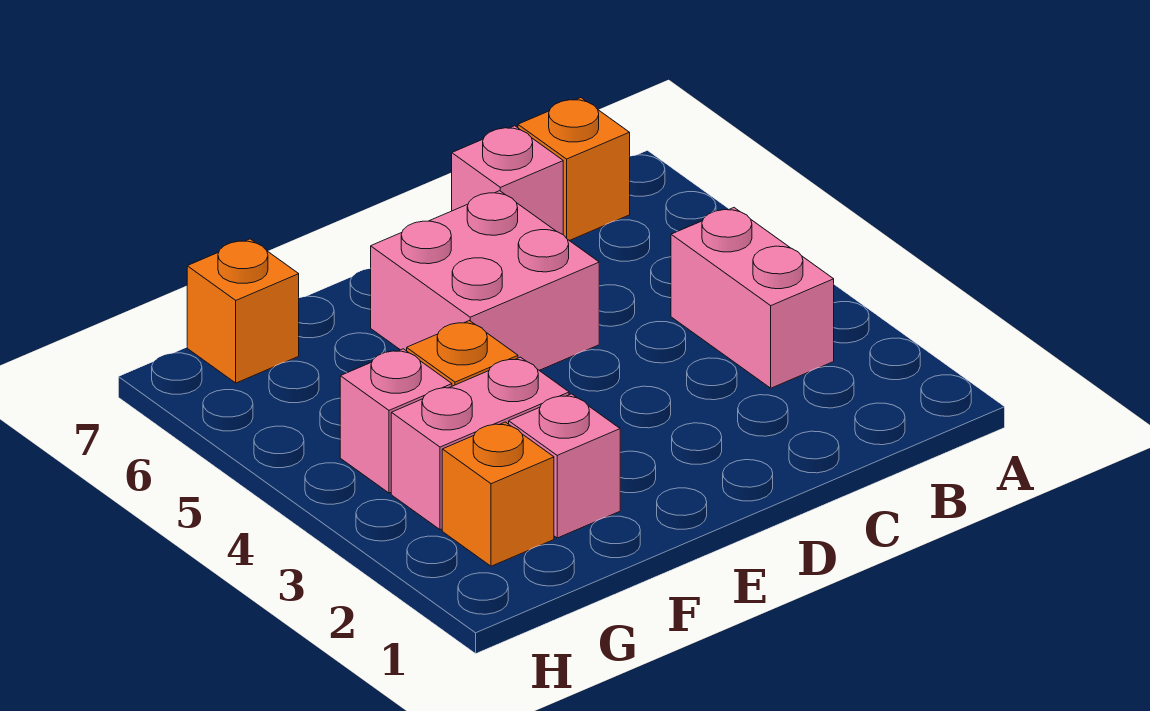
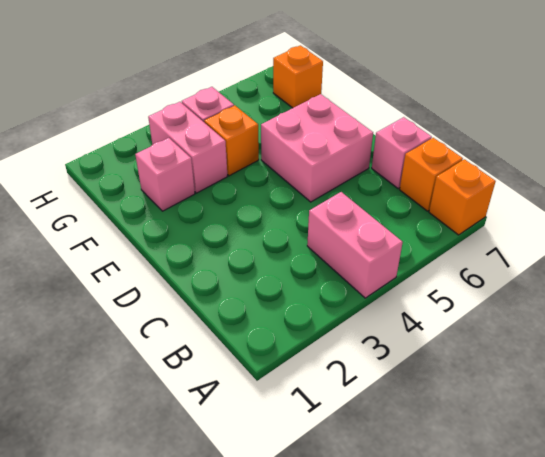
pink brick B3:B4 level 1 -> pink brick A4:B4 level 1
orange brick G2 level 1 -> orange brick A7 level 1

